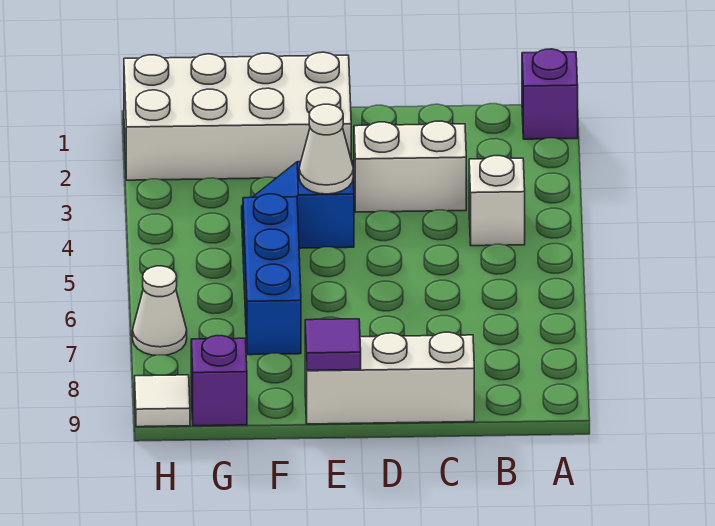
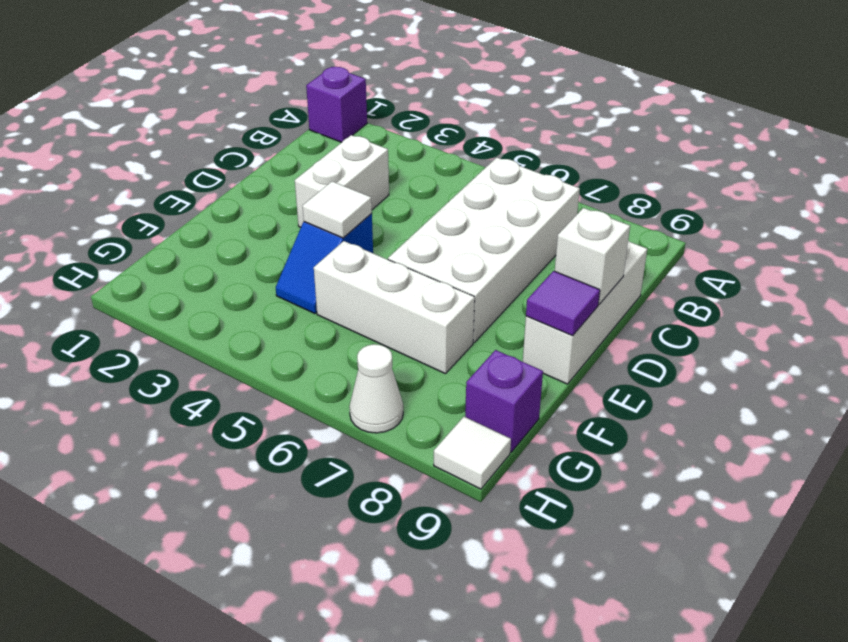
white brick B4 level 1 -> white brick D9 level 2
white brick E1:H2 level 1 -> white brick B6:E7 level 1
white cone E4 level 2 -> white tile E4 level 2
blue brick F5:F7 level 1 -> white brick F5:F7 level 1

